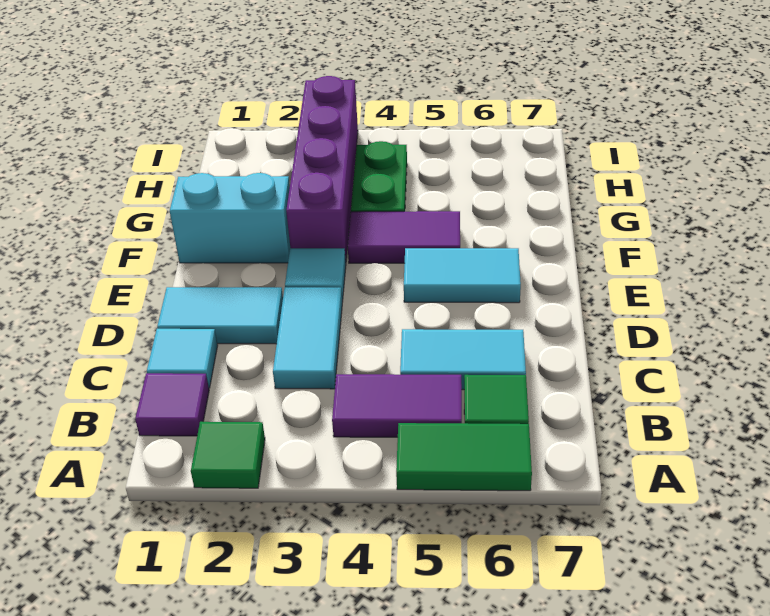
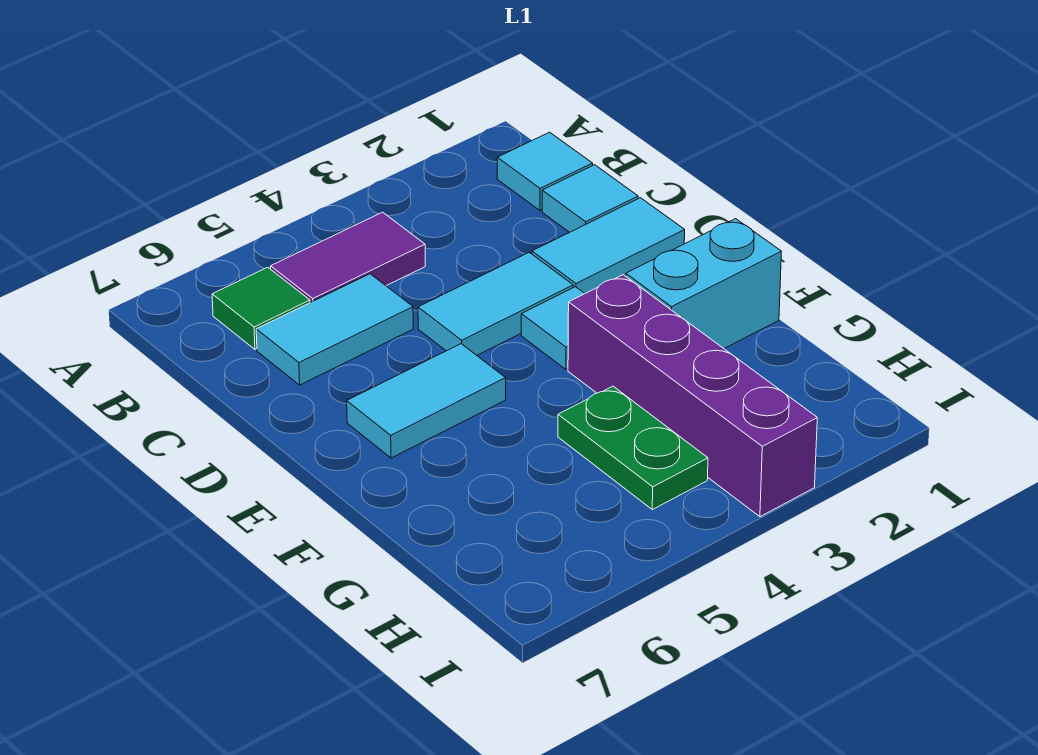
green tile A2 level 1 -> none
green tile A5:A6 level 1 -> none
purple tile B1 level 1 -> cyan tile B1 level 1
cyan tile C3:D3 level 1 -> cyan tile D3:D4 level 1
purple tile F4:F5 level 1 -> none

